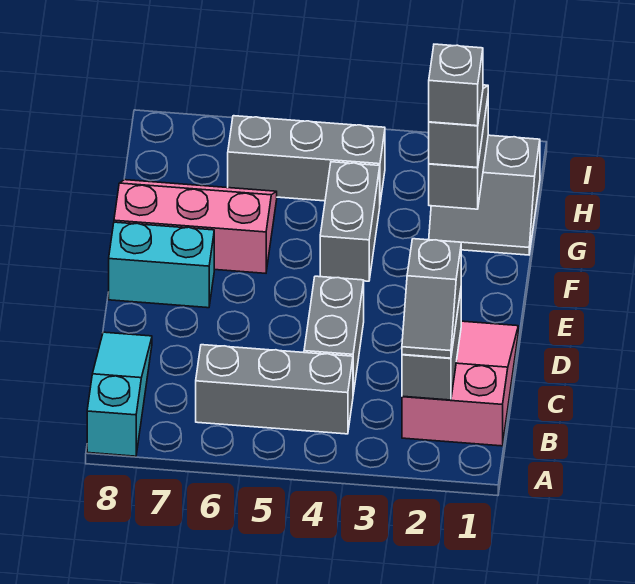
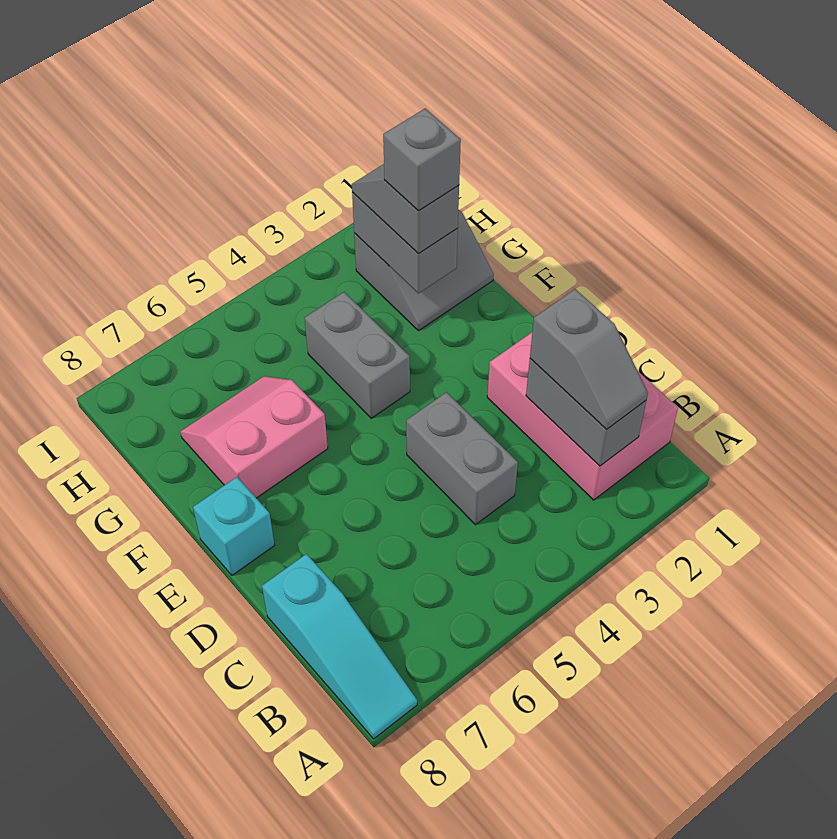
cyan slope A8:C8 level 1 top A -> cyan slope A8:C8 level 1 top C
pink slope B1:D2 level 1 top B -> pink brick B1:D2 level 1
grey brick B4:B6 level 1 -> none
cyan brick E7:E8 level 1 -> cyan brick E8 level 1
pink slope F6:G8 level 1 top F -> pink slope F6:G7 level 1 top F
grey brick H4:H6 level 1 -> none

